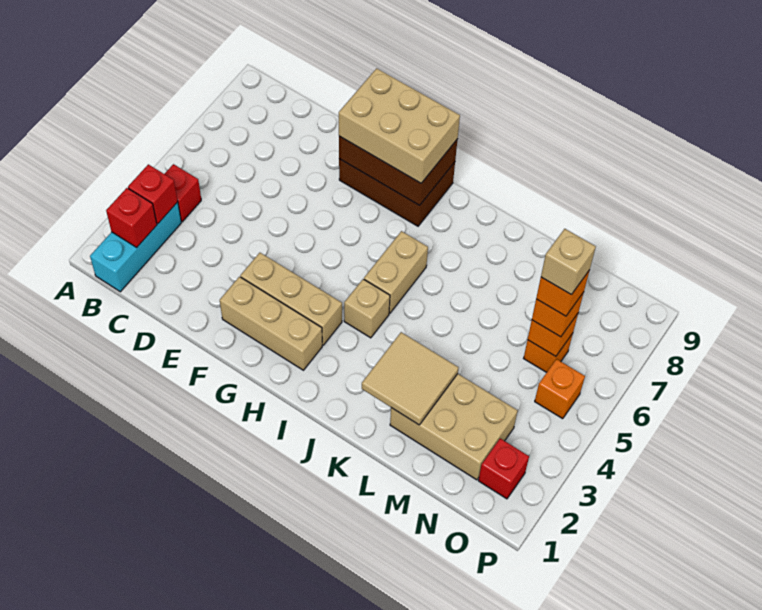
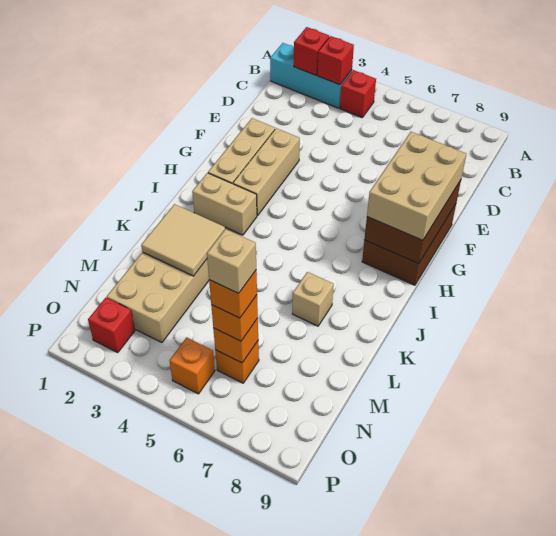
tan brick I4 level 1 -> tan brick K7 level 1
tan brick I5:I6 level 1 -> tan brick I2:I3 level 1

